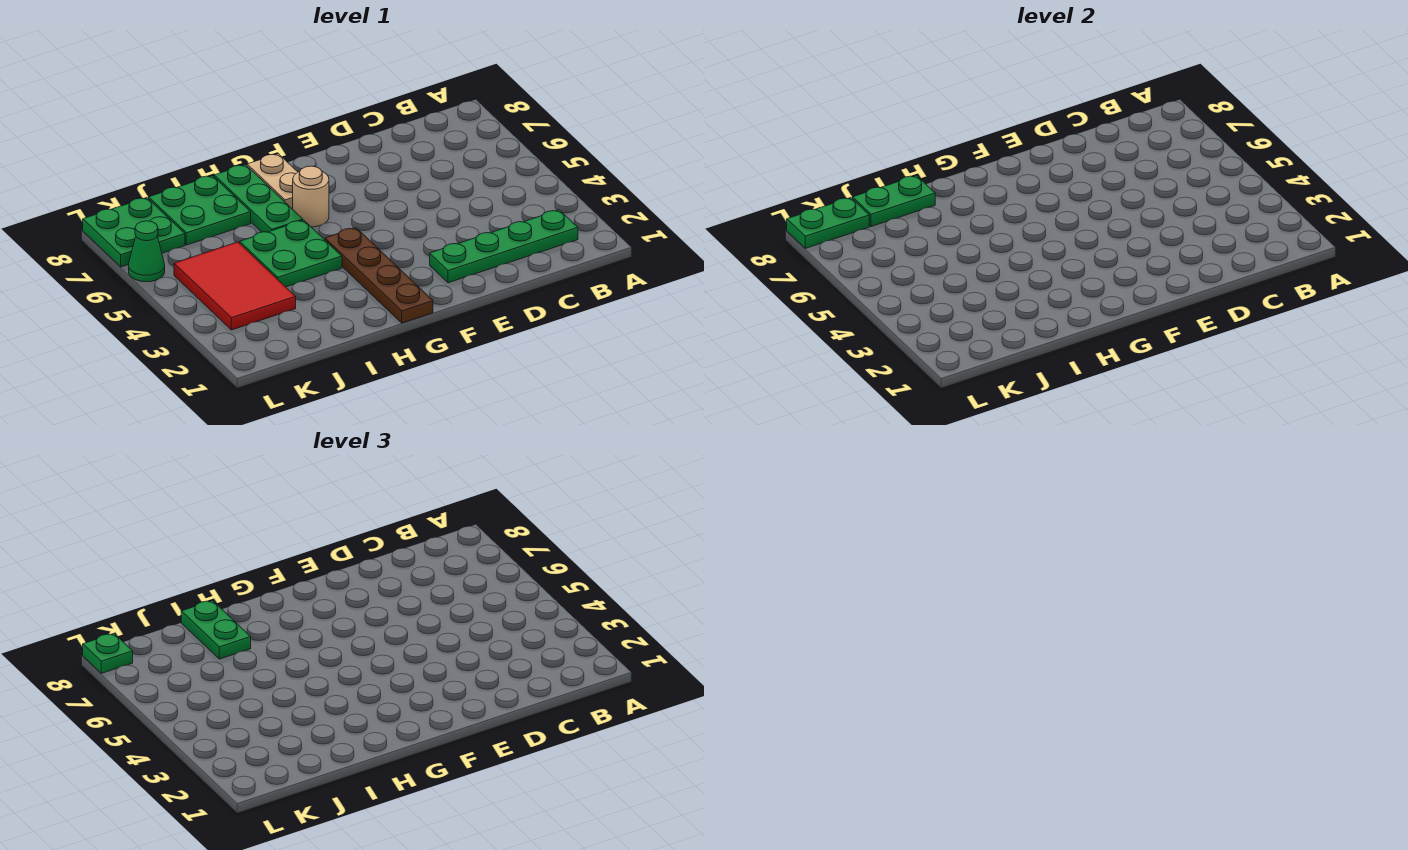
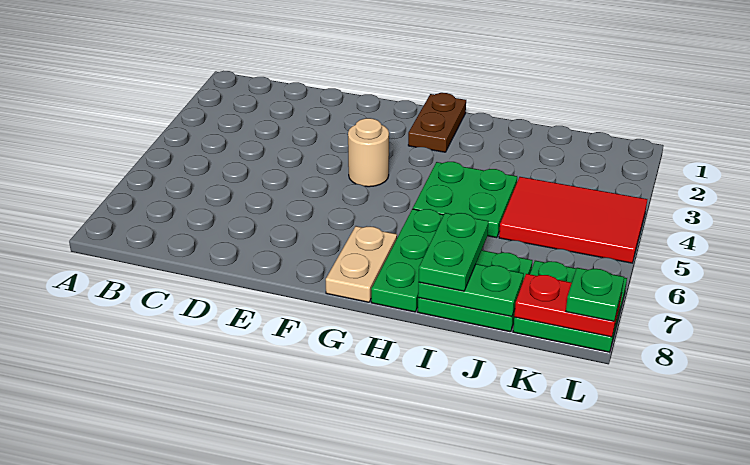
green plate B2:E2 level 1 -> none
brown plate G1:G4 level 1 -> brown plate G1:G2 level 1
tan round brick G6 level 1 -> tan round brick F4 level 1
red tile J3:K5 level 1 -> red tile J4:L5 level 1
green plate K8:L8 level 2 -> red plate K8:L8 level 2
green cone L6 level 1 -> none

